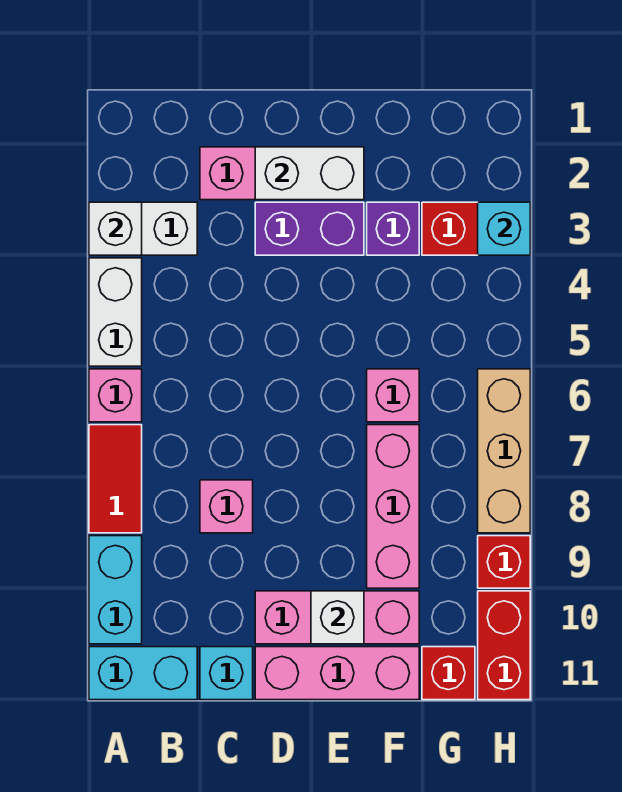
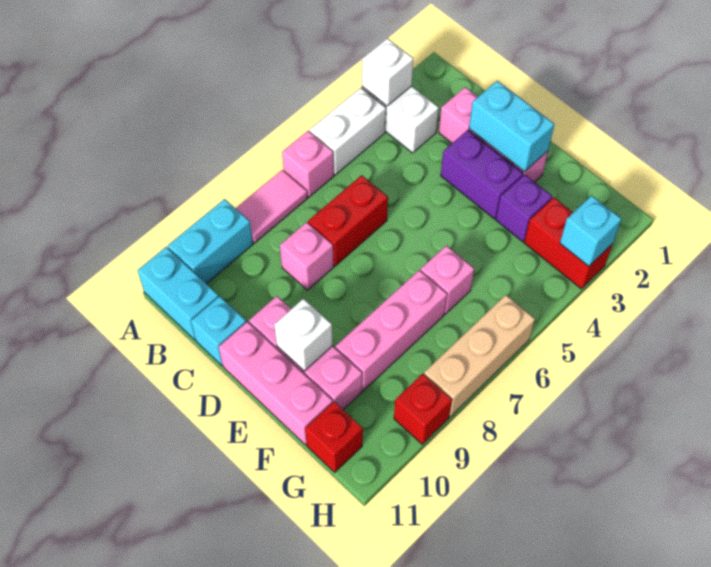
red tile A7:A8 level 1 -> pink tile A7:A8 level 1
white brick D2:E2 level 2 -> cyan brick D2:E2 level 2
red brick H10:H11 level 1 -> red brick C6:C7 level 1

